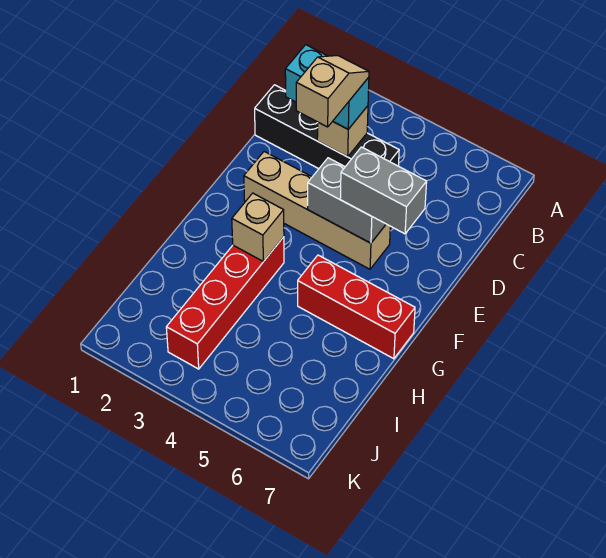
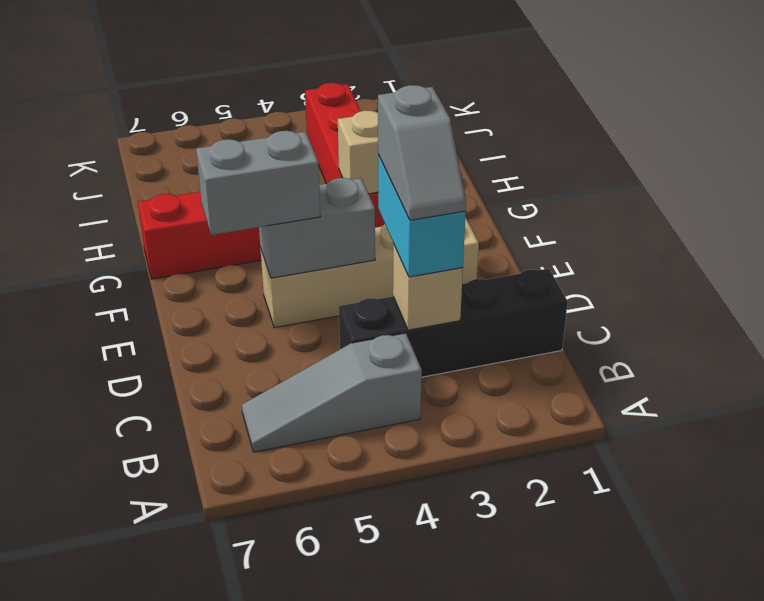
none -> grey slope B4:B6 level 1 top 4
cyan brick C2:C3 level 3 -> cyan brick C3:D3 level 3
tan slope C3:D3 level 4 top D -> grey slope C3:D3 level 4 top D

